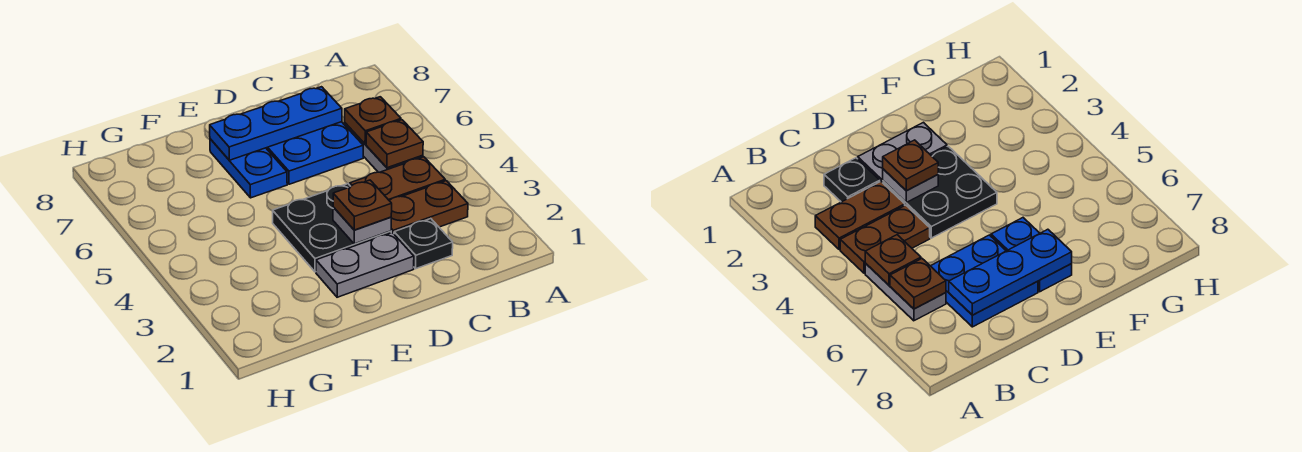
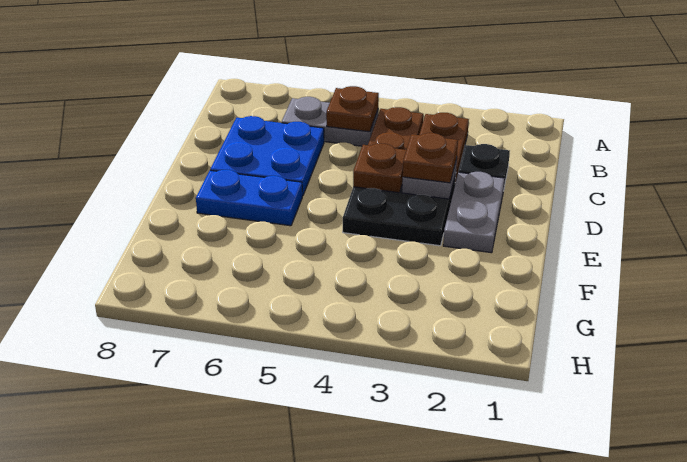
brown plate B6 level 2 -> brown plate D4 level 2
blue plate C7:E7 level 2 -> none

